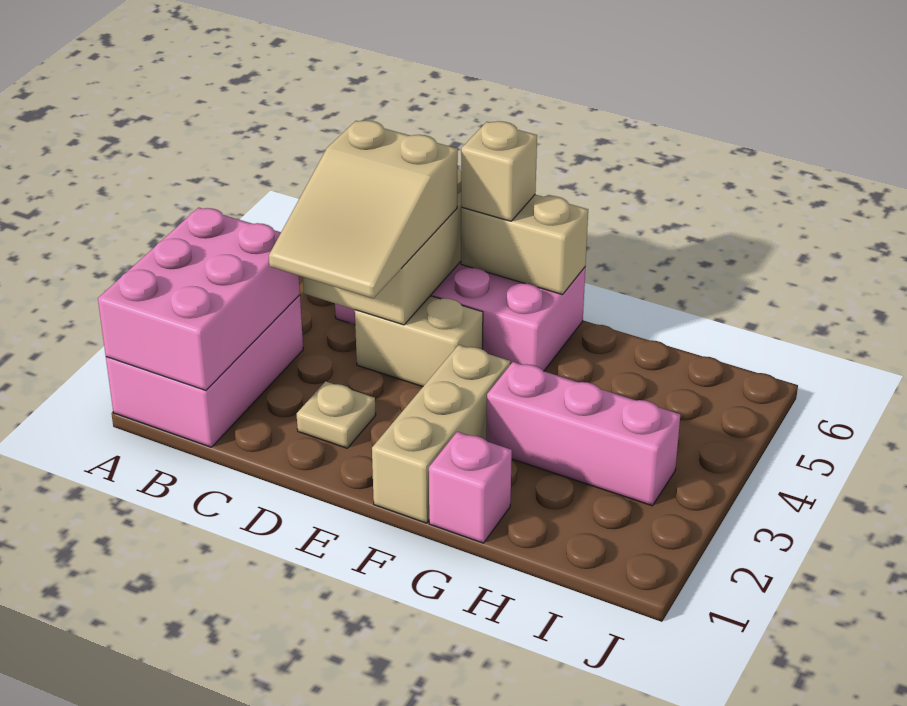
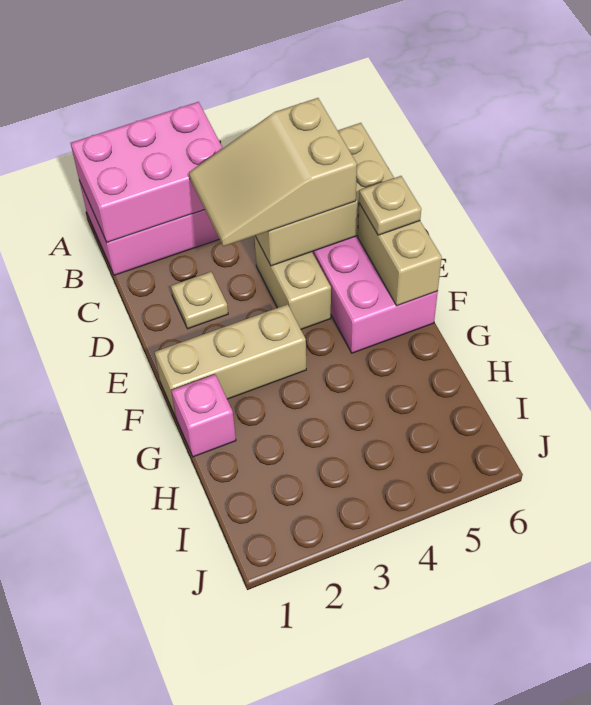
tan brick E6 level 3 -> tan plate E6 level 3
pink brick G3:I3 level 1 -> none

